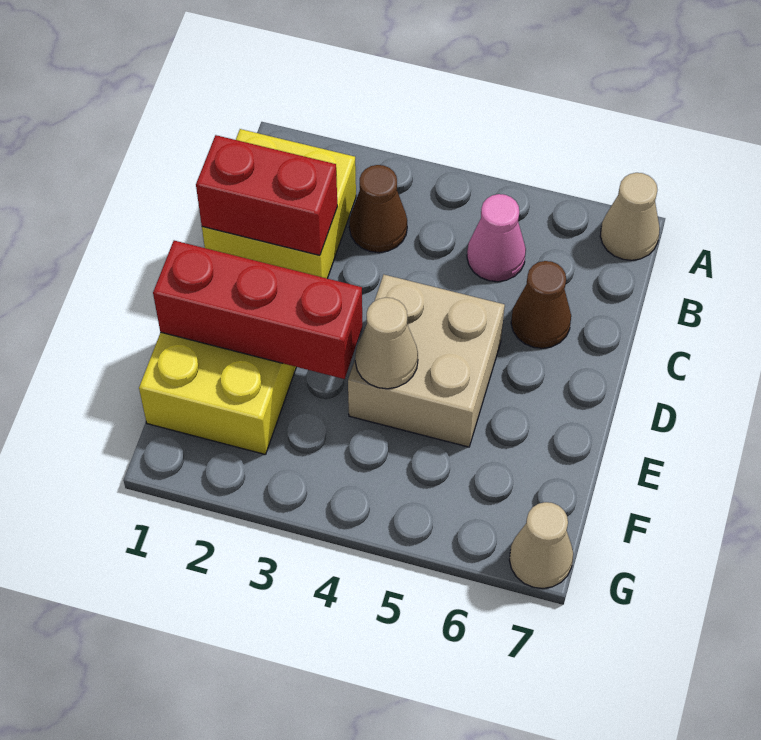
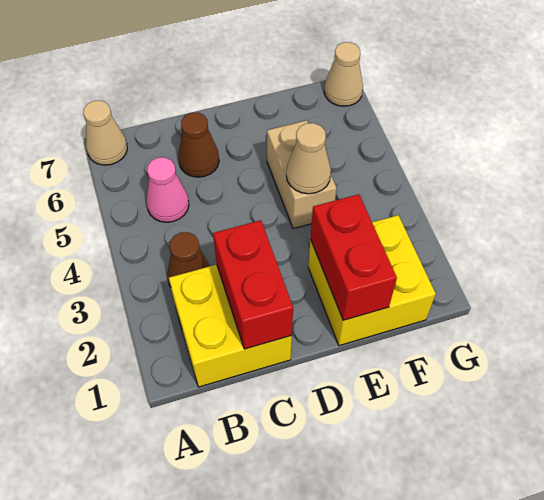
tan brick D4:E5 level 1 -> tan brick E4:E5 level 1
red brick E1:E3 level 2 -> red brick E1:E2 level 2

